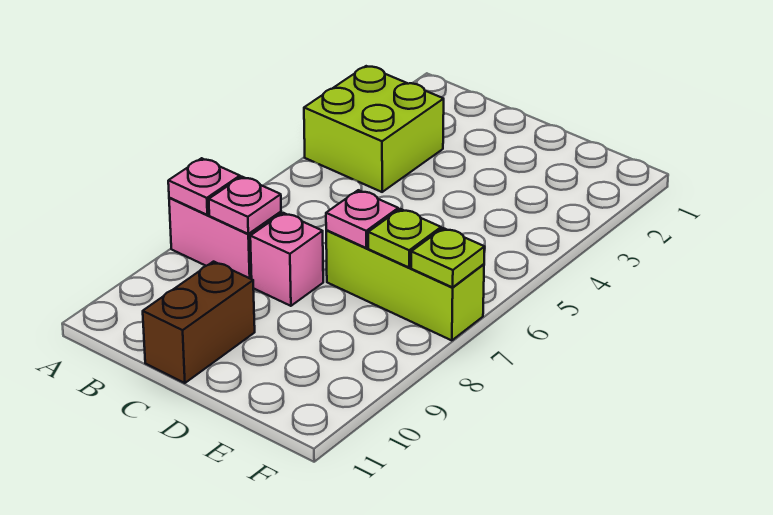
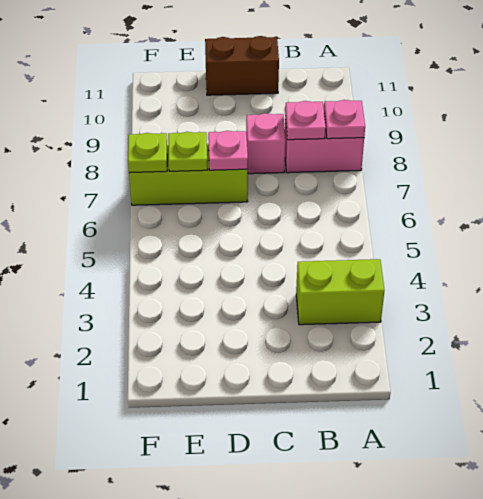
lime brick A3:B4 level 1 -> lime brick A3:B3 level 1
brown brick C10:C11 level 1 -> brown brick C11:D11 level 1

